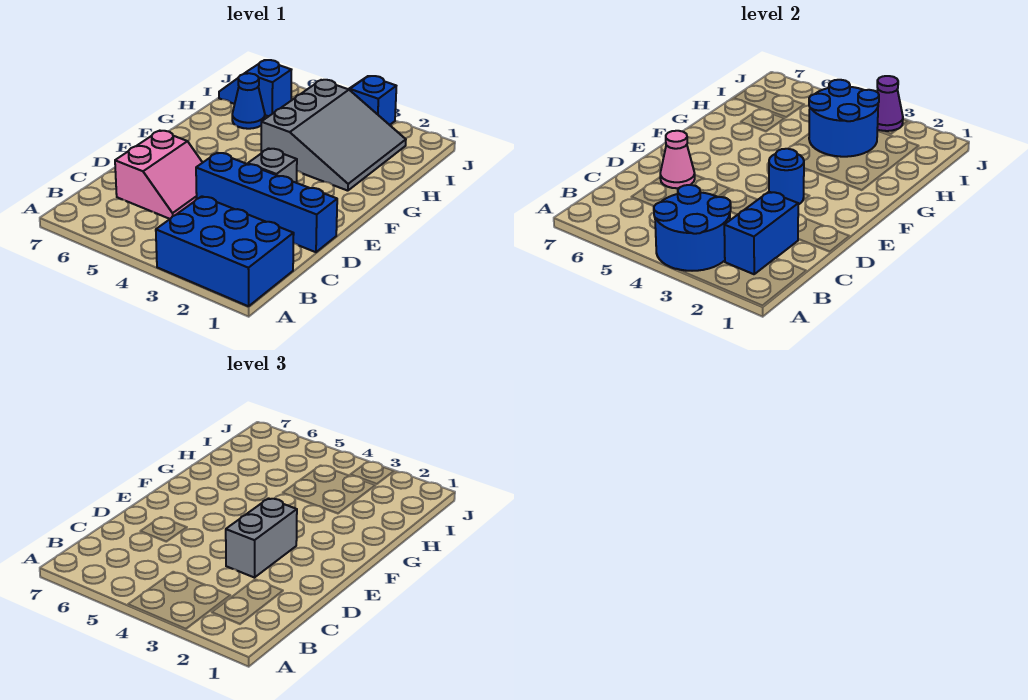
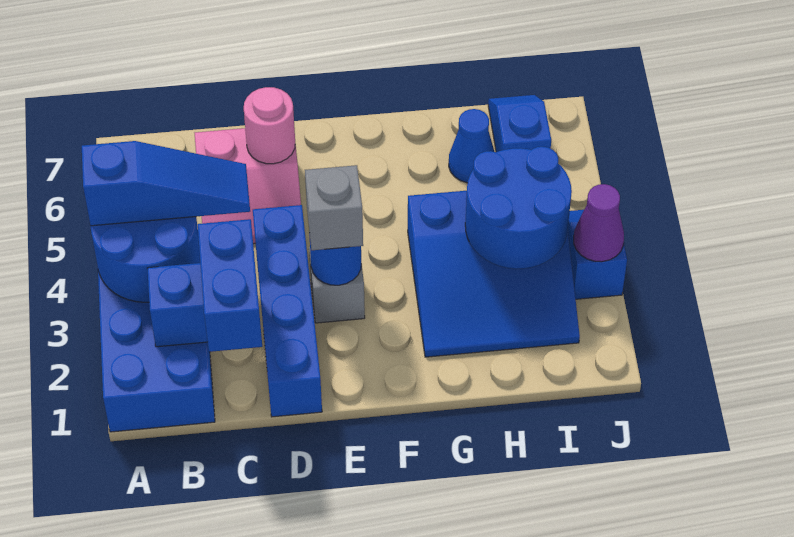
none -> blue slope A4:C4 level 3 top A
none -> blue brick C1:C2 level 3
grey brick D3:E3 level 3 -> grey brick E3 level 3
pink cone D6 level 2 -> pink round brick D6 level 2
grey slope G2:I4 level 1 top 4 -> blue slope G2:I4 level 1 top 4

